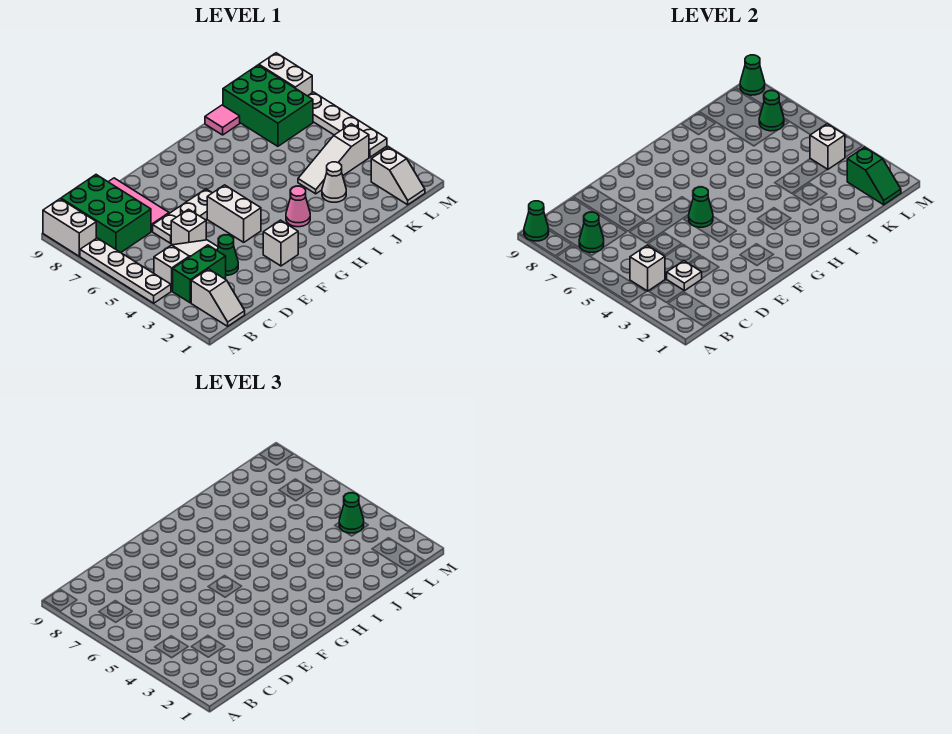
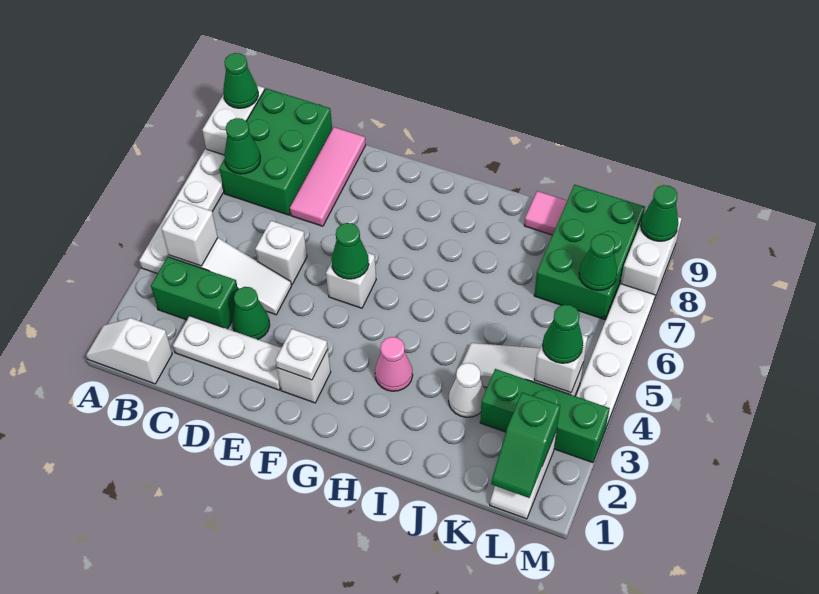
white slope B1:B2 level 1 top 2 -> white slope A1:B1 level 1 top B
white plate C3 level 2 -> white plate F2 level 2
white plate D6:F6 level 1 -> white plate C2:E2 level 1
white brick F4:F5 level 1 -> white brick F5 level 1
none -> green brick K3:M3 level 1

